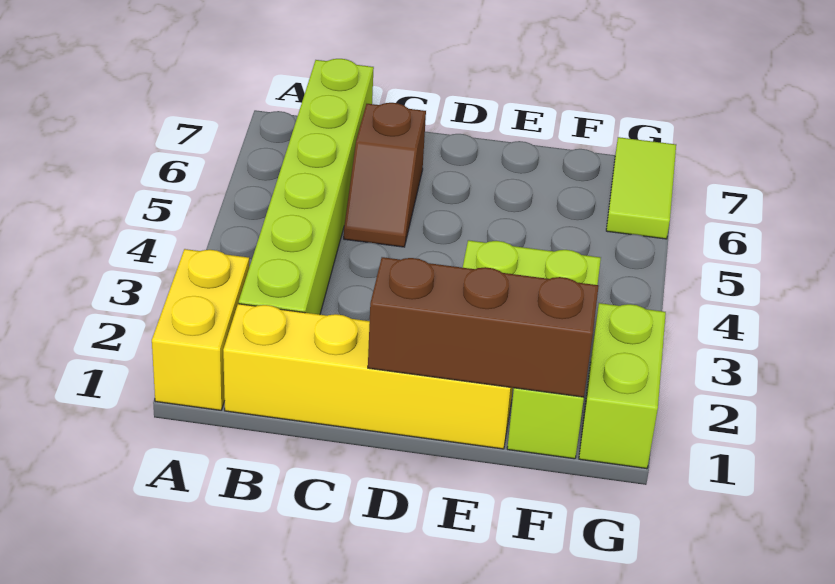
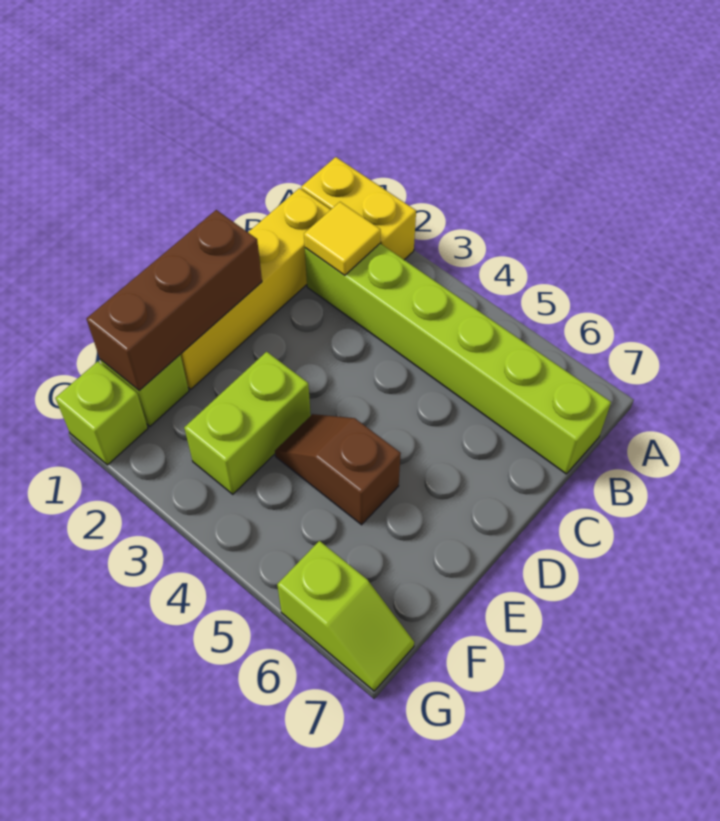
none -> yellow tile B2 level 2
brown slope C5:C6 level 1 top 6 -> brown slope E4:E5 level 1 top 5
lime brick G1:G2 level 1 -> lime brick G1 level 1
lime tile G6:G7 level 1 -> lime slope G6:G7 level 1 top 6

